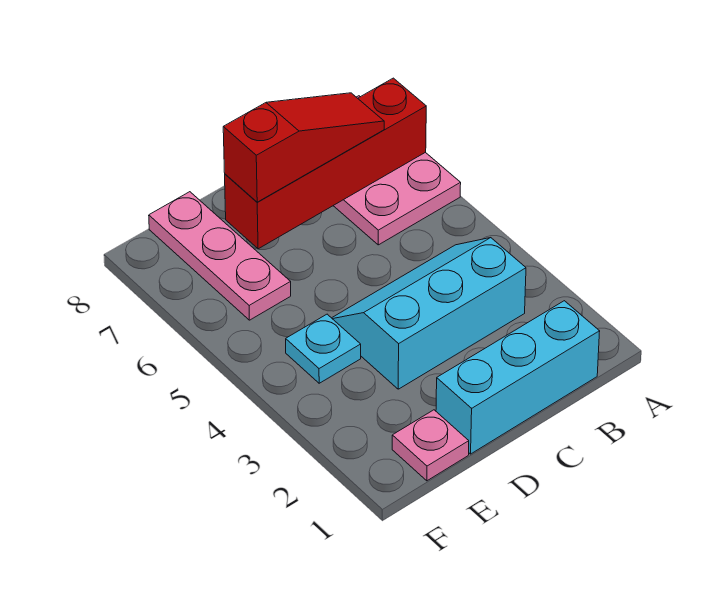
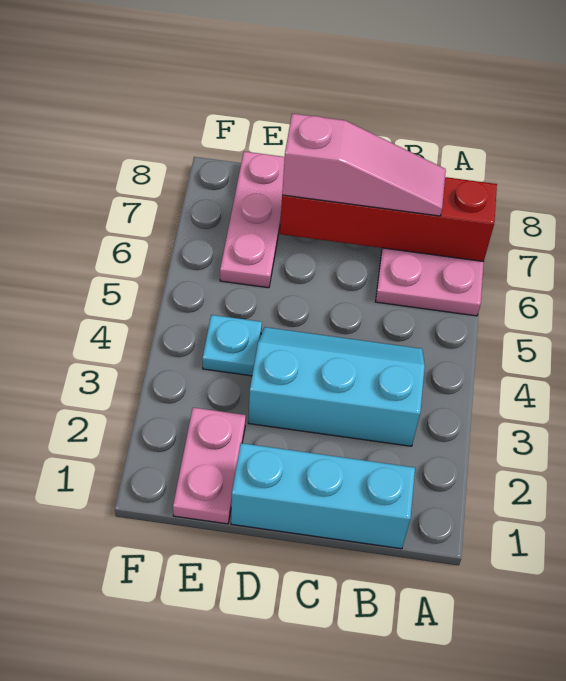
red slope B7:D7 level 3 top D -> pink slope B7:D7 level 3 top D
pink plate E1 level 1 -> pink plate E1:E2 level 1

